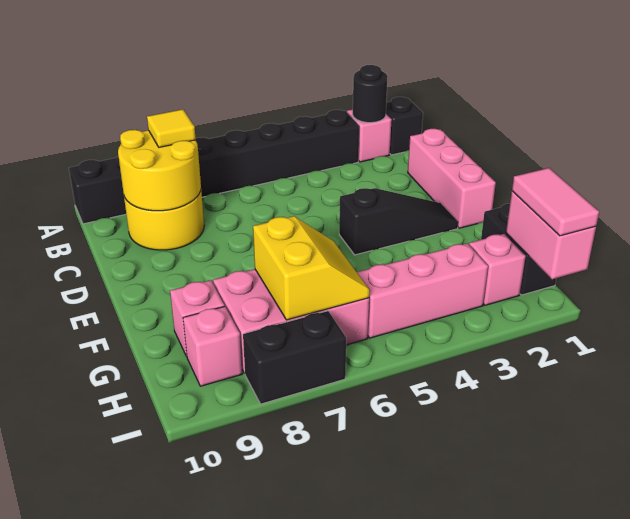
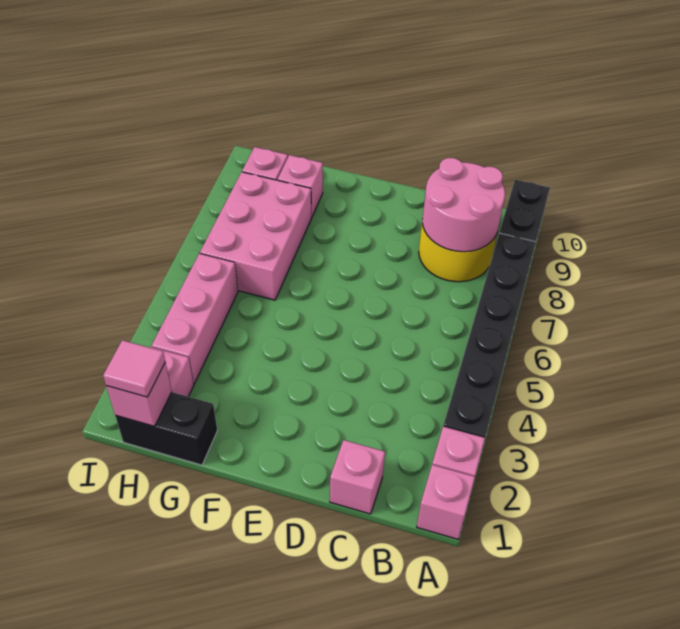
black brick A1 level 1 -> pink brick A1 level 1
black round brick A2 level 2 -> none
yellow round brick B8:C9 level 2 -> pink round brick B8:C9 level 2
yellow tile B8 level 3 -> none
pink brick C1:E1 level 1 -> pink brick C1 level 1
black slope E2:E4 level 1 top 4 -> none
yellow slope G6:H7 level 2 top 7 -> none
pink brick H1:I1 level 2 -> pink brick H1 level 2
pink tile H1:I1 level 3 -> pink tile H1 level 3
black brick I7:I8 level 1 -> none

